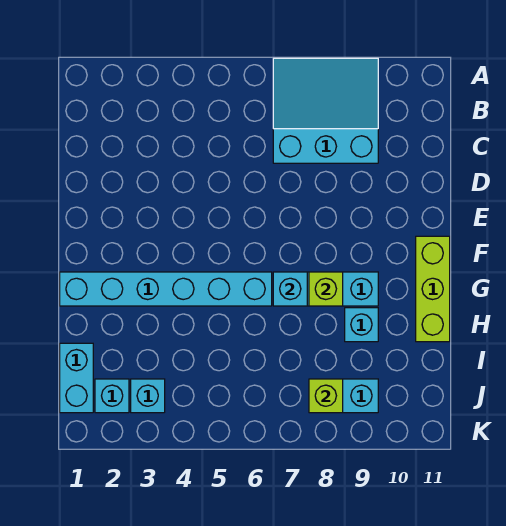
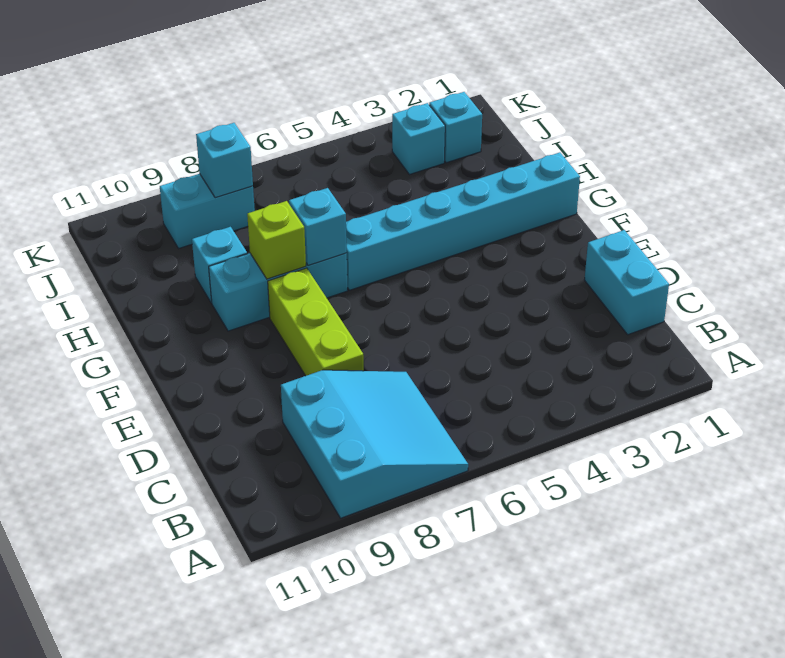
cyan slope A7:C9 level 1 top C -> cyan slope A7:C9 level 1 top 9
lime brick F11:H11 level 1 -> lime brick D8:F8 level 1
cyan brick I1:J1 level 1 -> cyan brick C1:D1 level 1
lime brick J8 level 2 -> cyan brick J8 level 2

